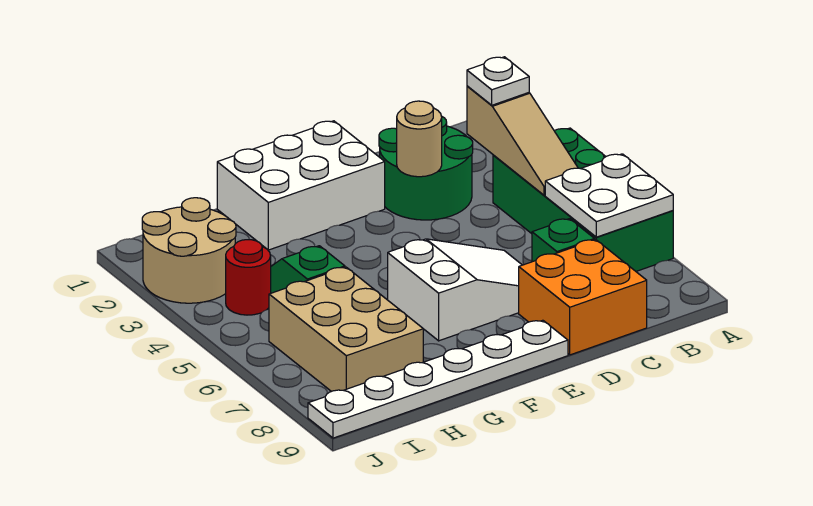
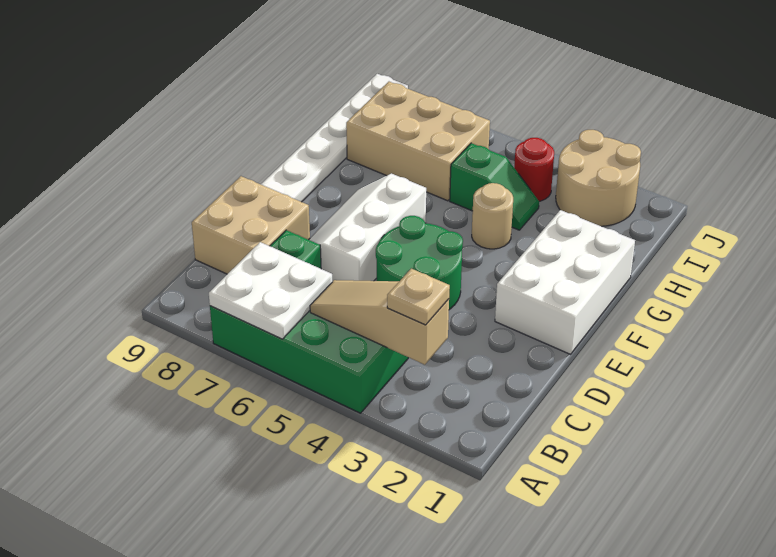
white plate B3 level 3 -> tan plate B3 level 3
green round brick C2:D3 level 1 -> green round brick D4:E5 level 1
orange brick C8:D9 level 1 -> tan brick C8:D9 level 1
tan round brick D3 level 2 -> tan round brick G4 level 1
white slope D6:F7 level 1 top F -> white slope D6:F7 level 1 top 6

